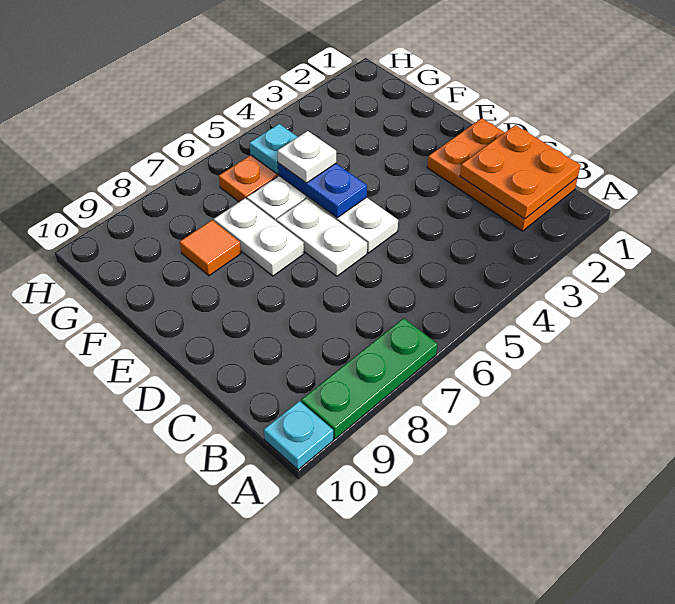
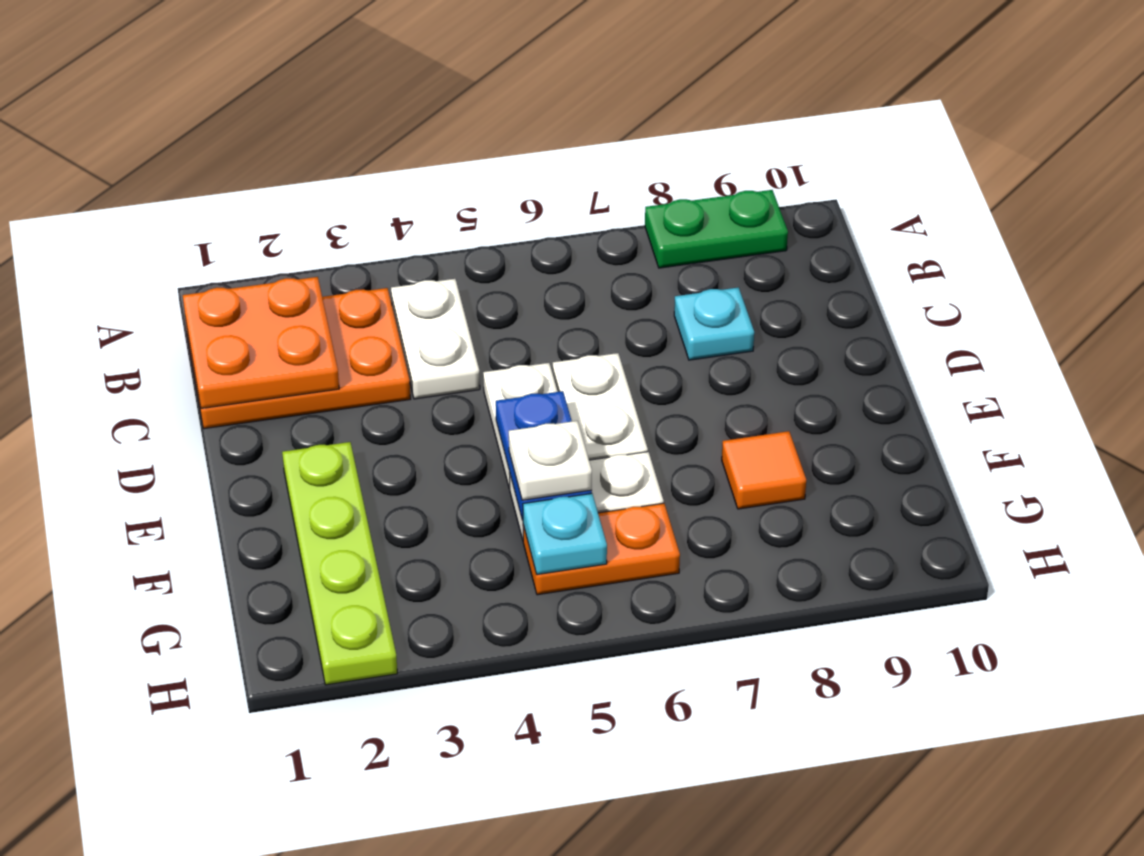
green plate A7:A9 level 1 -> green plate A8:A9 level 1
cyan plate A10 level 1 -> cyan plate C8 level 1
orange plate B1:D2 level 1 -> orange plate B1:C3 level 1
none -> lime plate E2:H2 level 1
white plate E7:F7 level 1 -> white plate B4:C4 level 1

